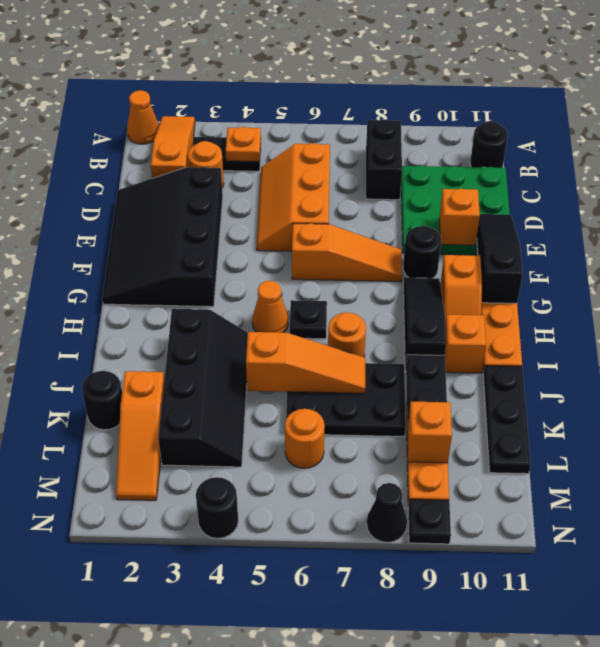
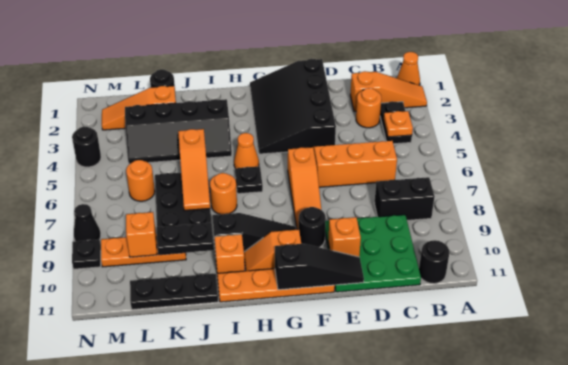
black slope D1:G3 level 1 top 3 -> black slope E1:G4 level 1 top E

